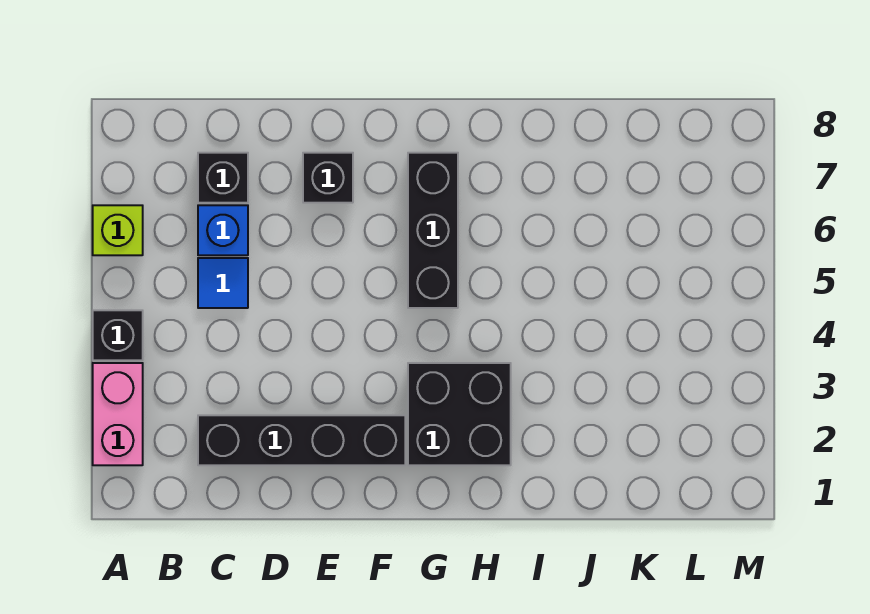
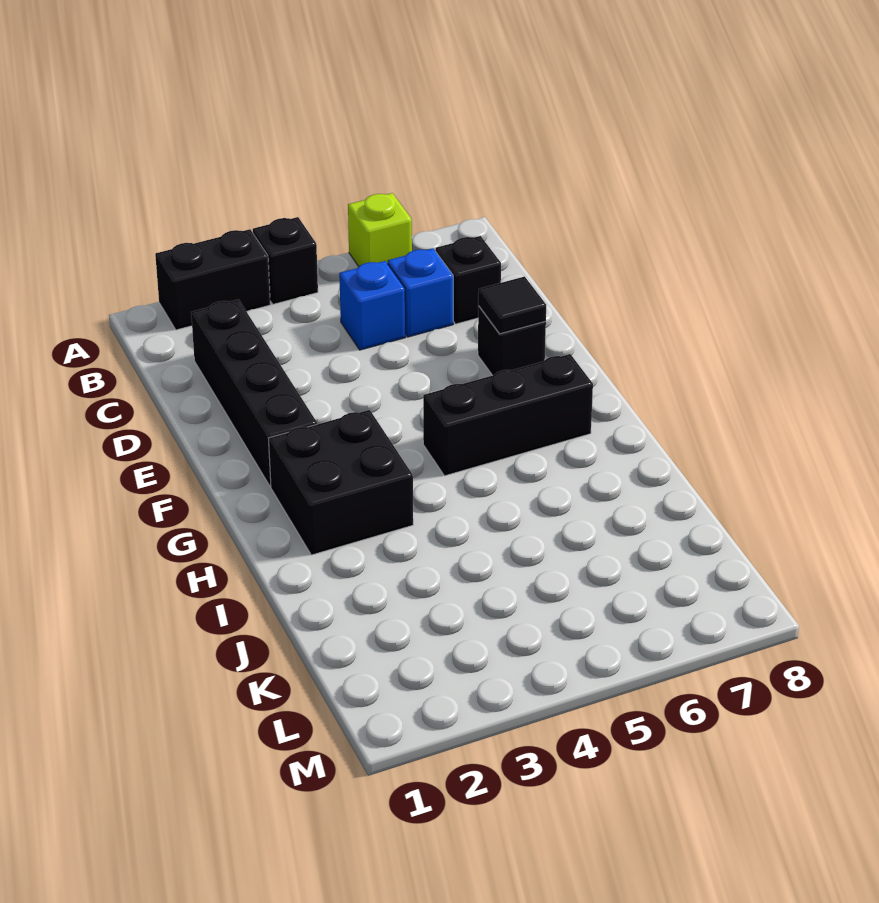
pink brick A2:A3 level 1 -> black brick A2:A3 level 1
blue tile C5 level 1 -> blue brick C5 level 1
none -> black tile E7 level 2

